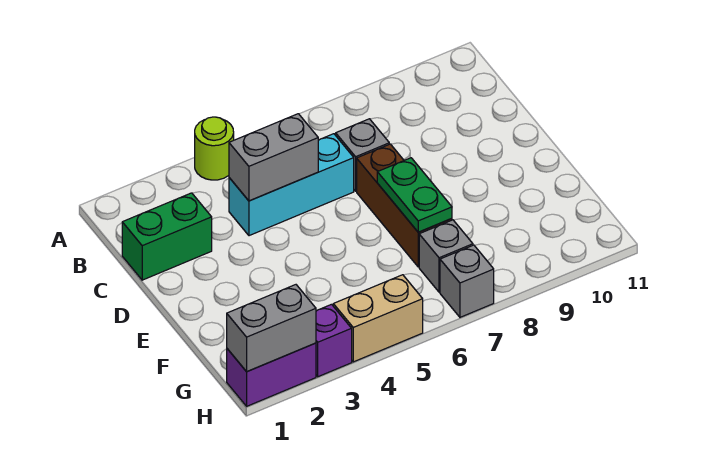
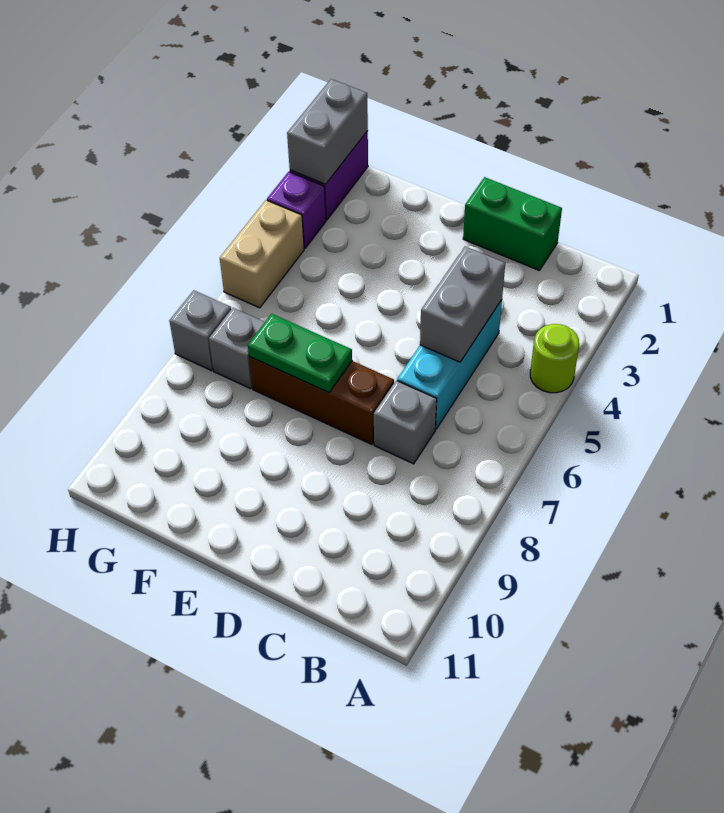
green brick C1:C2 level 1 -> green brick C1:D1 level 1

